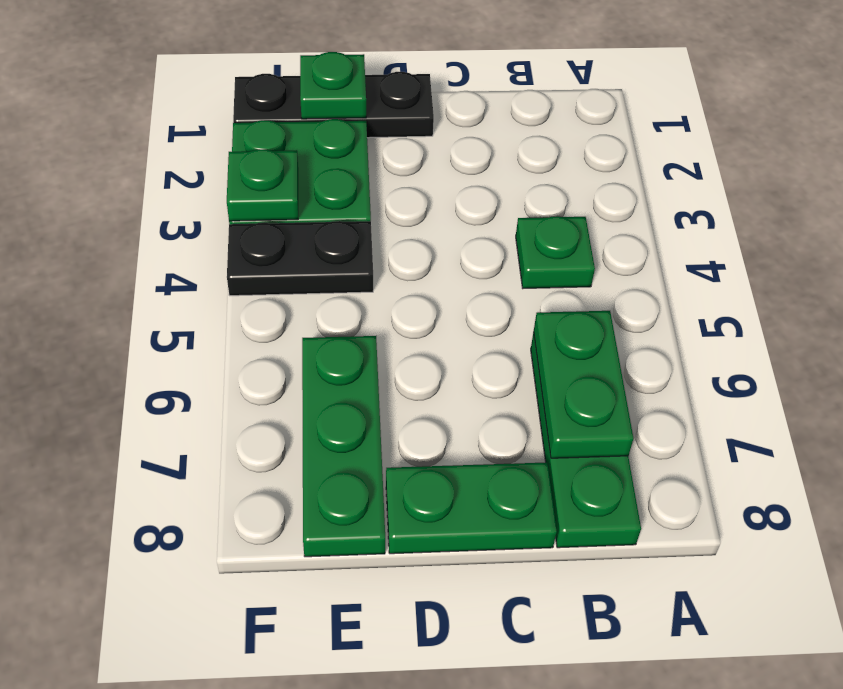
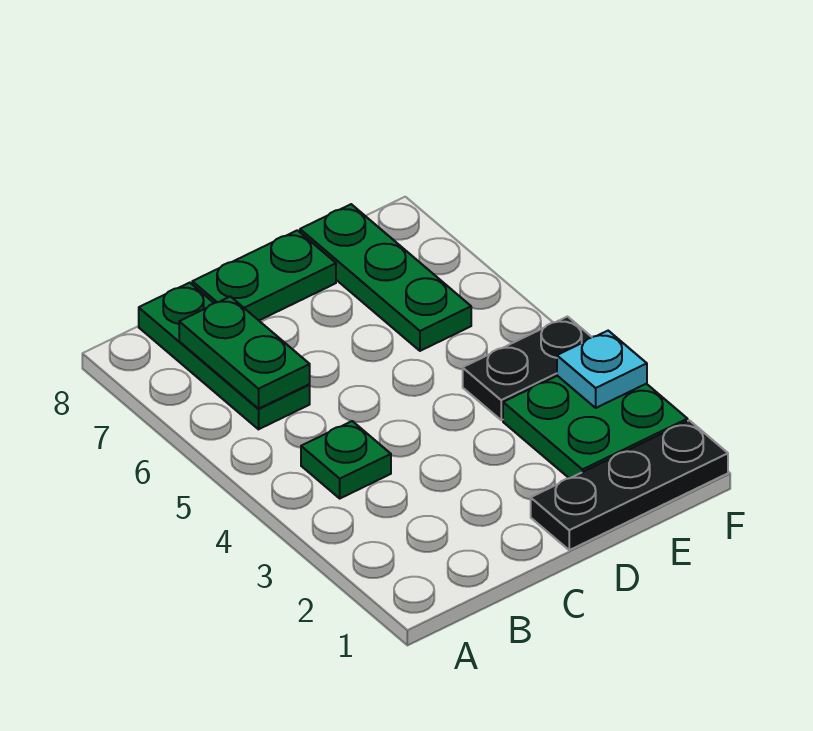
green plate E1 level 2 -> none
green plate F3 level 2 -> cyan plate F3 level 2

